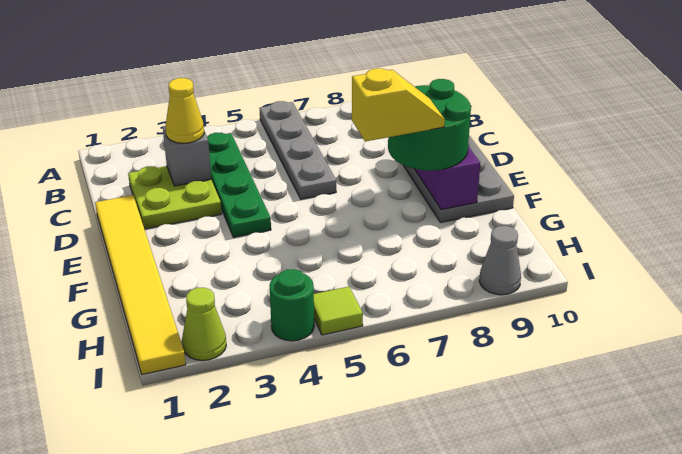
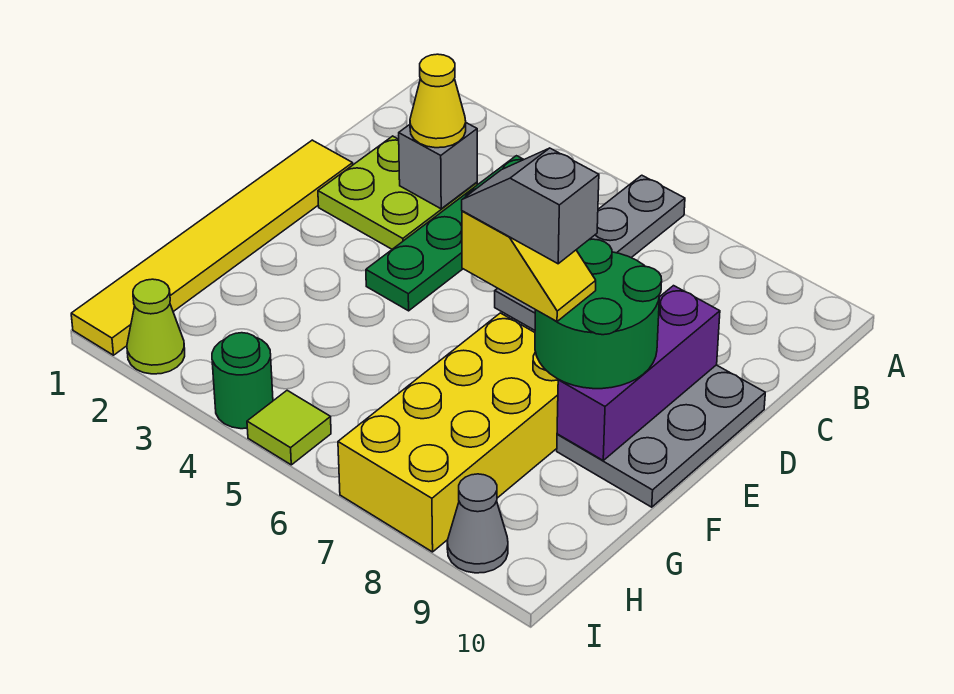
none -> yellow brick F7:I8 level 1
none -> grey slope F7:F8 level 5 top 8

